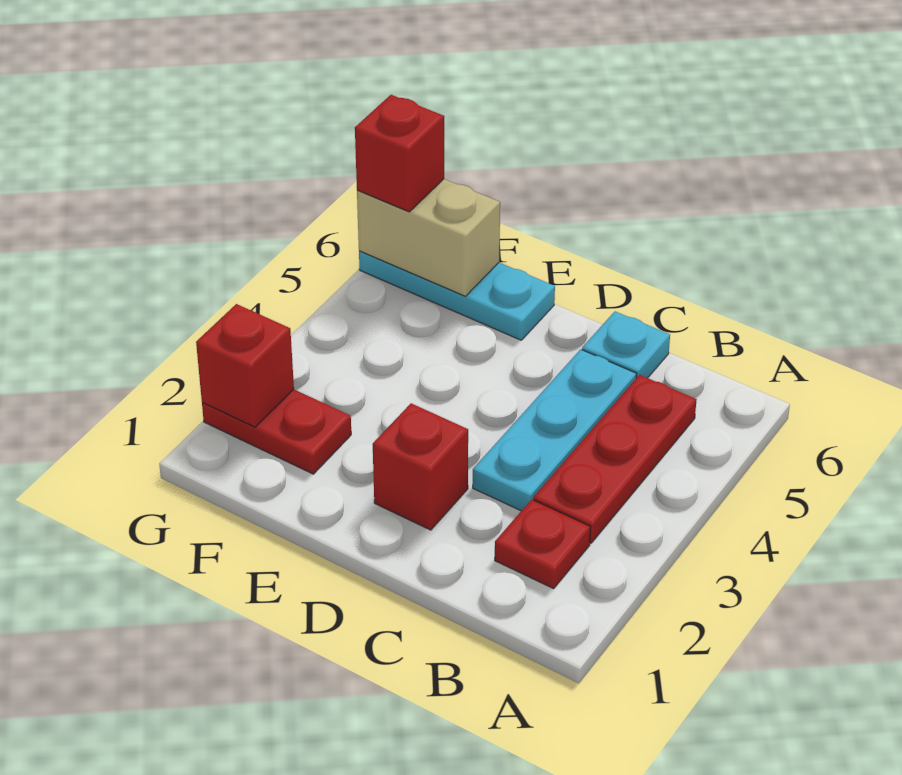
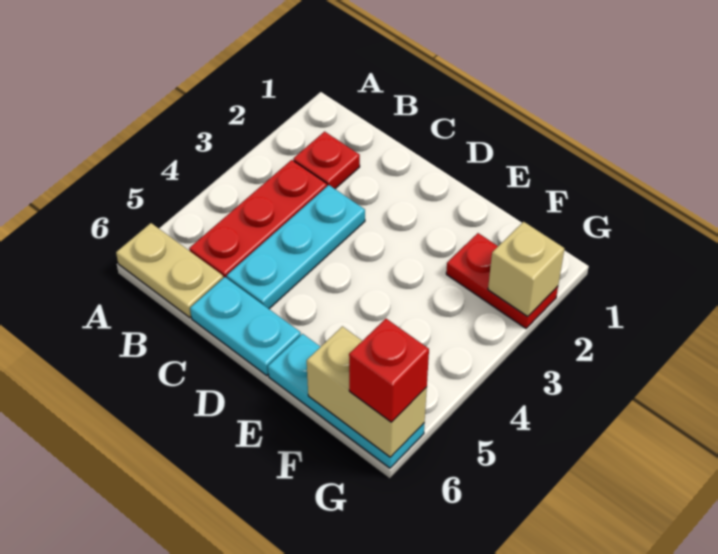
none -> tan plate A6:B6 level 1
cyan plate C6 level 1 -> cyan plate C6:D6 level 1
red brick D2 level 1 -> none
red brick G2 level 2 -> tan brick G2 level 2

